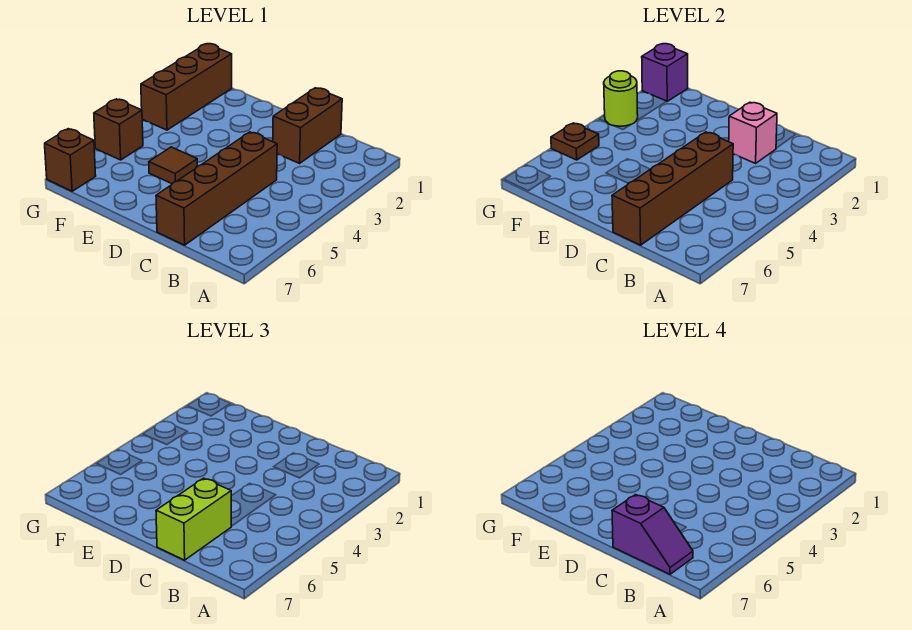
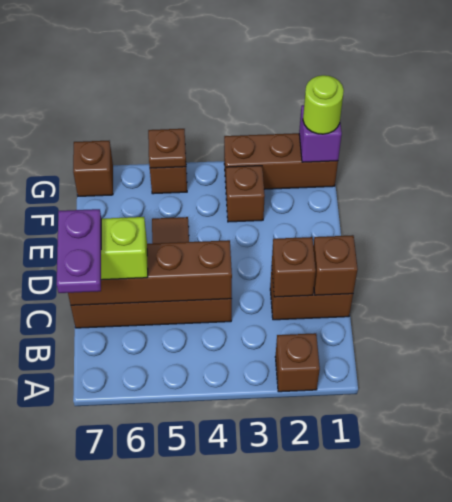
none -> brown brick A2 level 1
purple slope B7:C7 level 4 top C -> purple plate B7:C7 level 4
none -> brown brick C1 level 2
pink brick C2 level 2 -> brown brick C2 level 2
none -> brown brick F3 level 1
lime round brick G3 level 2 -> lime round brick G1 level 3

